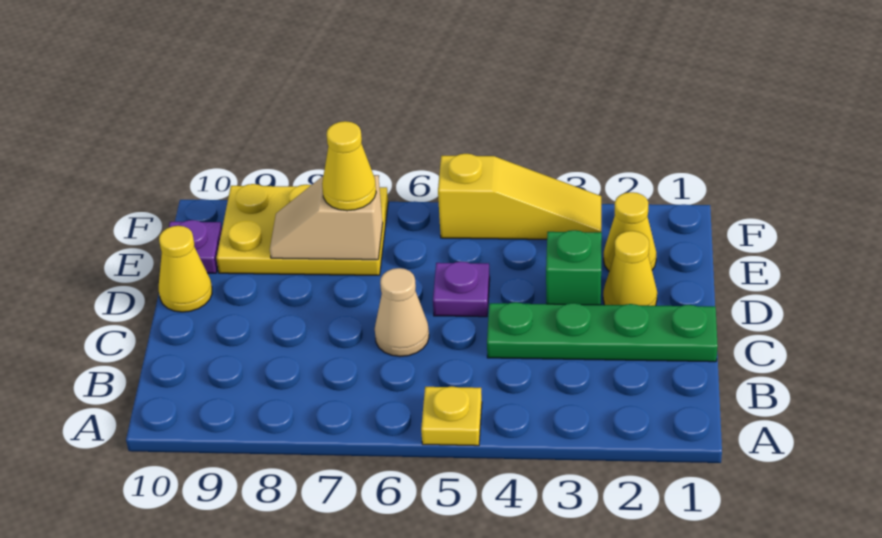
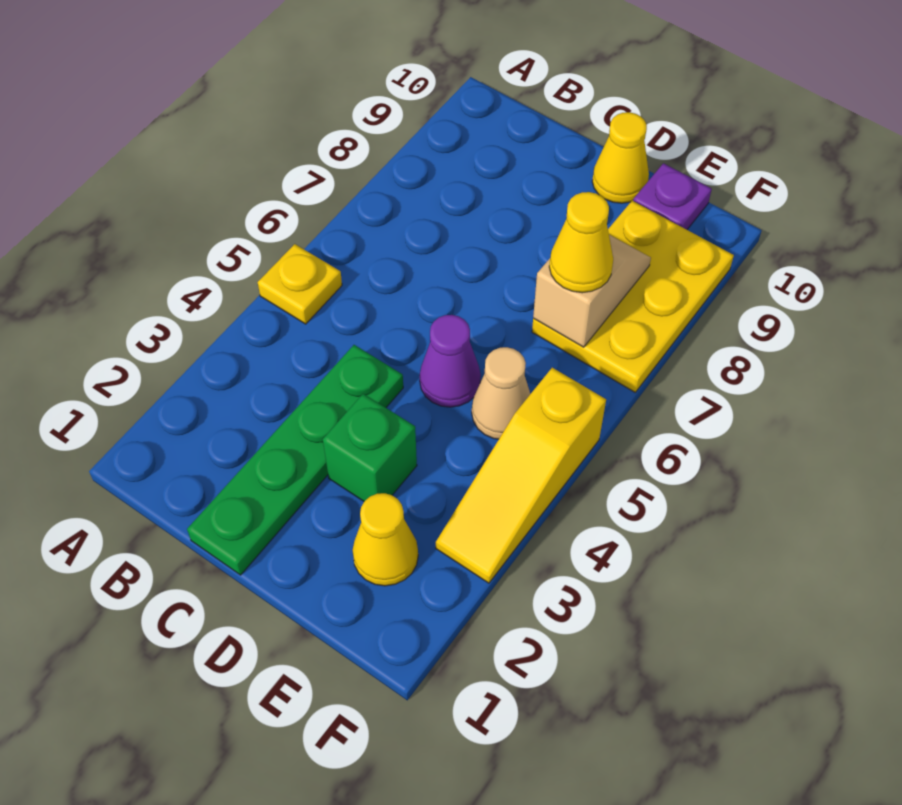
tan cone C6 level 1 -> tan cone E5 level 1
yellow cone D2 level 1 -> none
purple plate D5 level 1 -> purple cone D5 level 1

